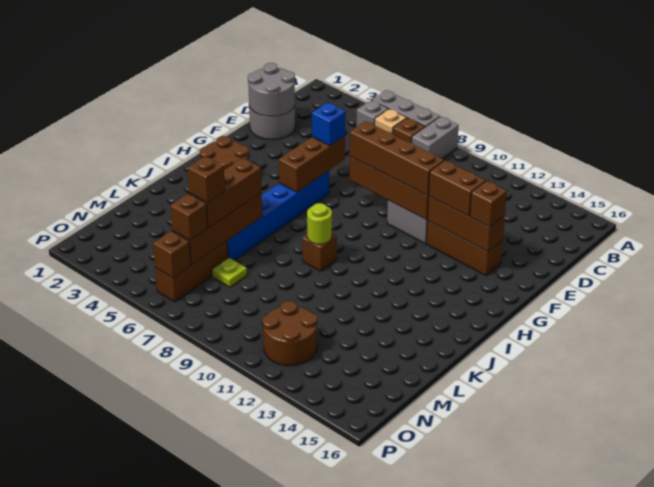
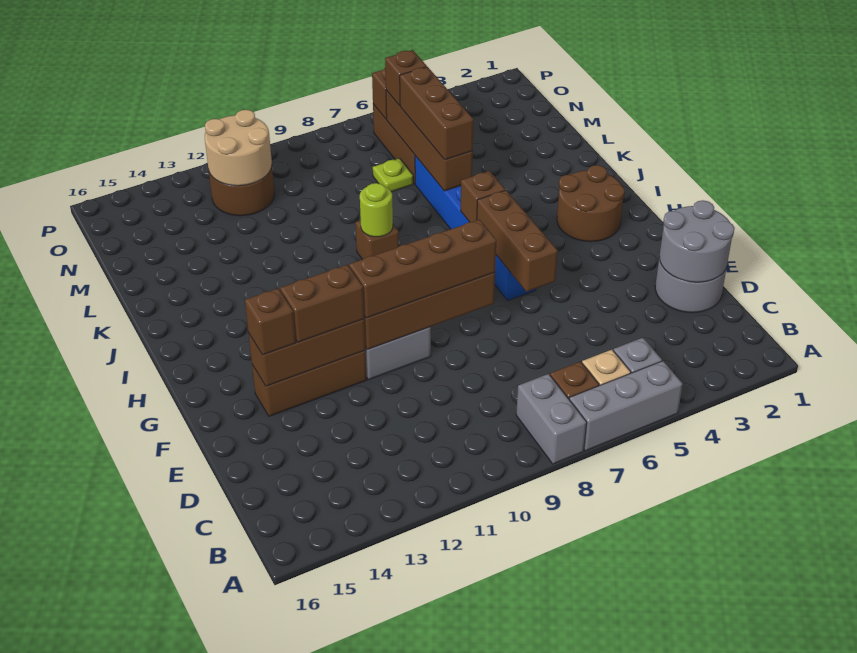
blue brick F6 level 3 -> none
brown brick M6 level 4 -> brown brick I6 level 2
none -> tan round brick N11:O12 level 2

